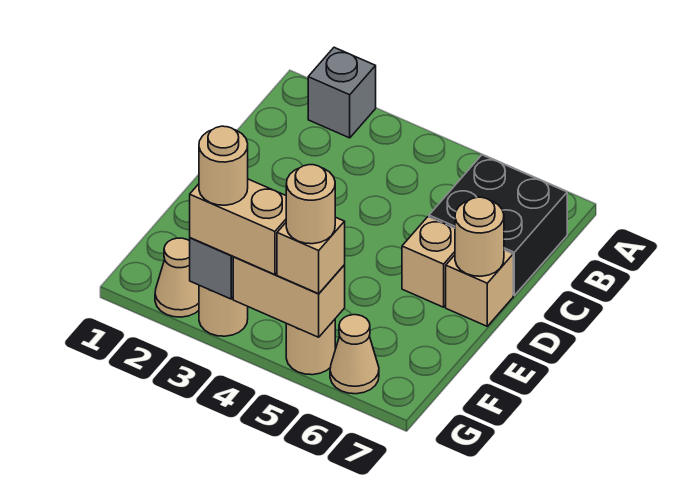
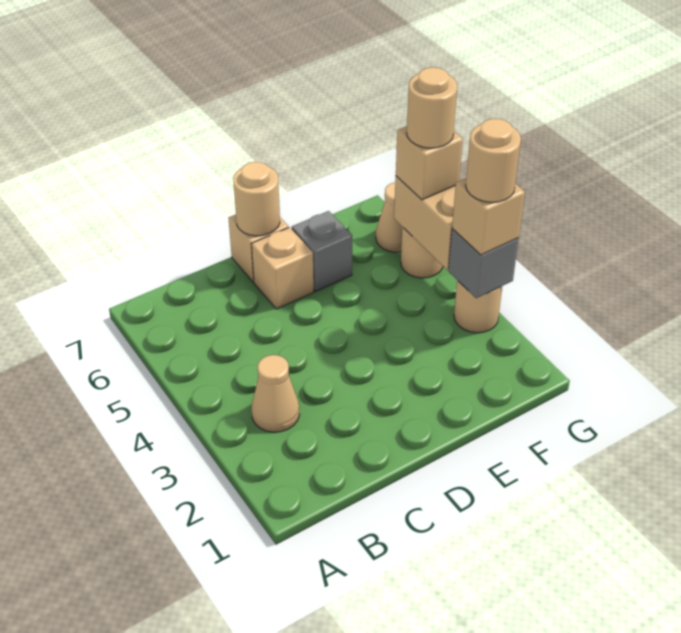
grey brick A2 level 1 -> grey brick E6 level 1
black brick B6:C7 level 1 -> none
tan cone G2 level 1 -> tan cone B3 level 1
tan brick G3:G4 level 3 -> tan brick G3 level 3

